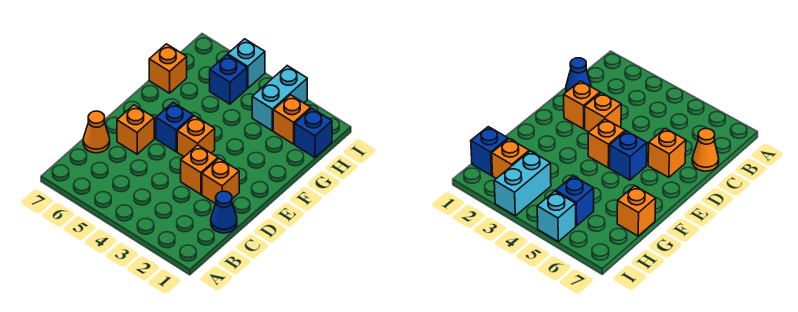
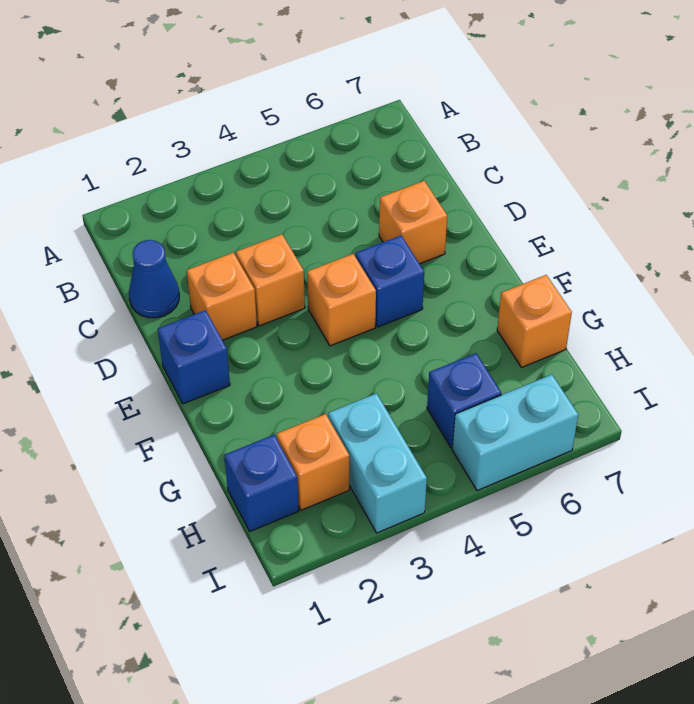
orange cone C7 level 1 -> none
none -> blue brick E1 level 1
cyan brick I5 level 1 -> cyan brick I5:I6 level 1

